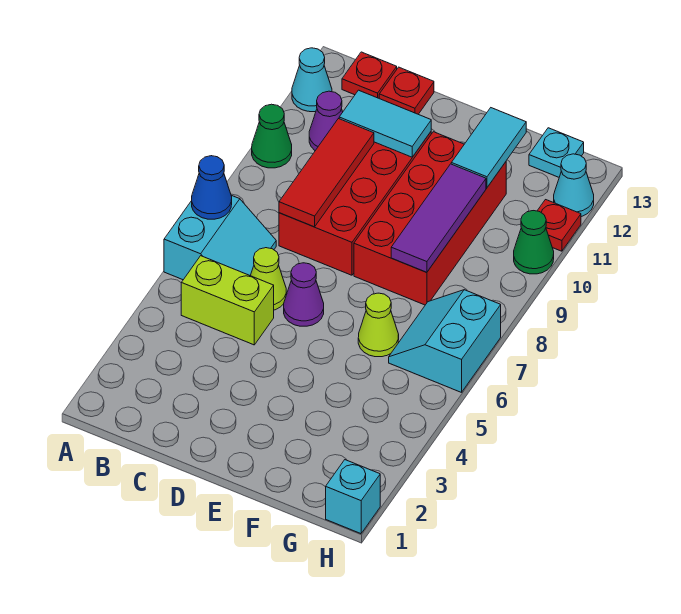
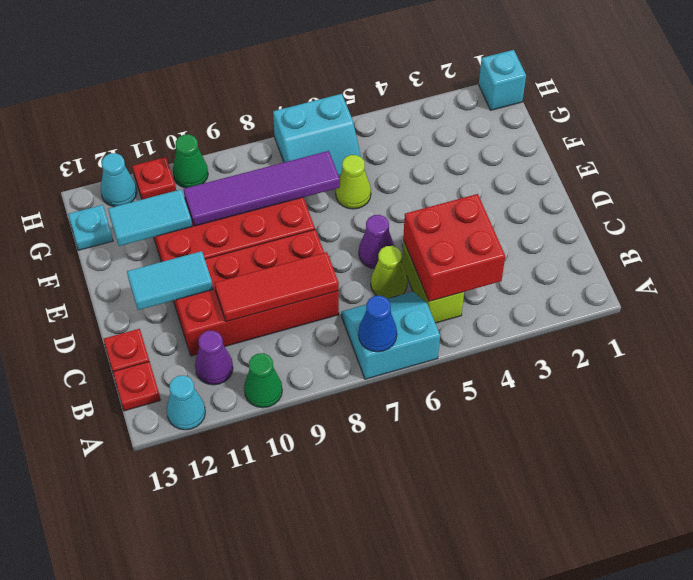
none -> red brick B4:C5 level 2
cyan tile C11:D11 level 2 -> cyan tile D11:D12 level 2
purple tile F8:F10 level 2 -> purple tile F7:F10 level 2

